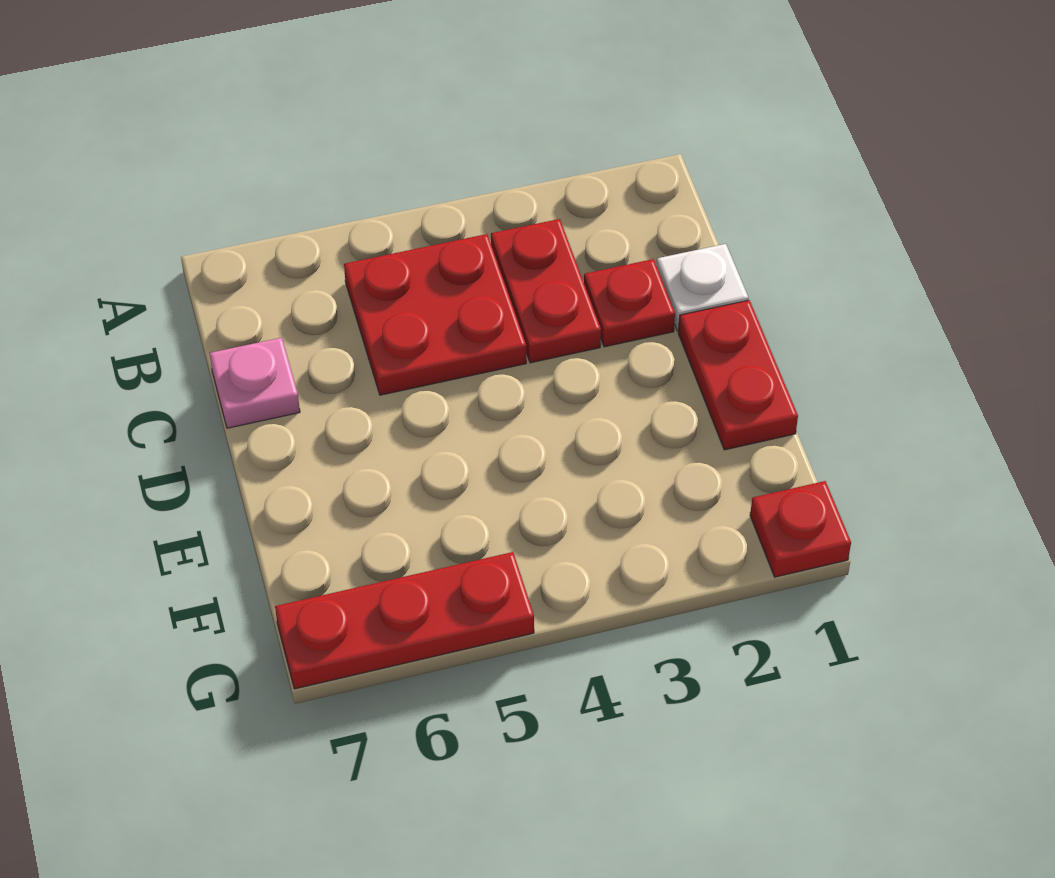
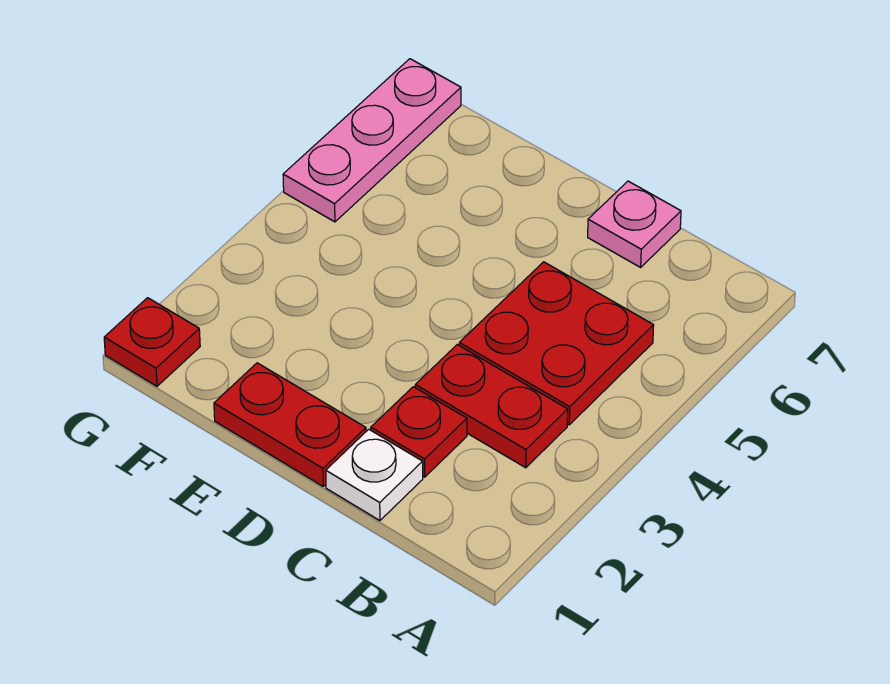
red plate G5:G7 level 1 -> pink plate G5:G7 level 1

